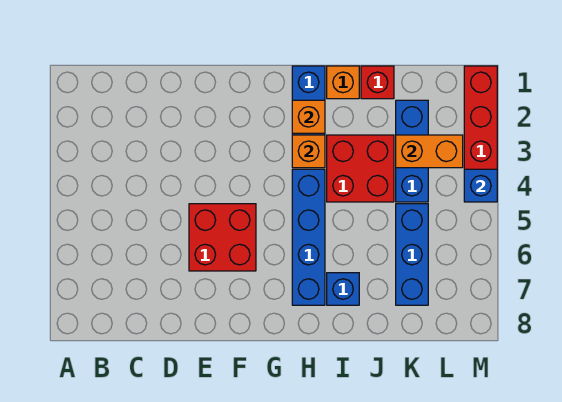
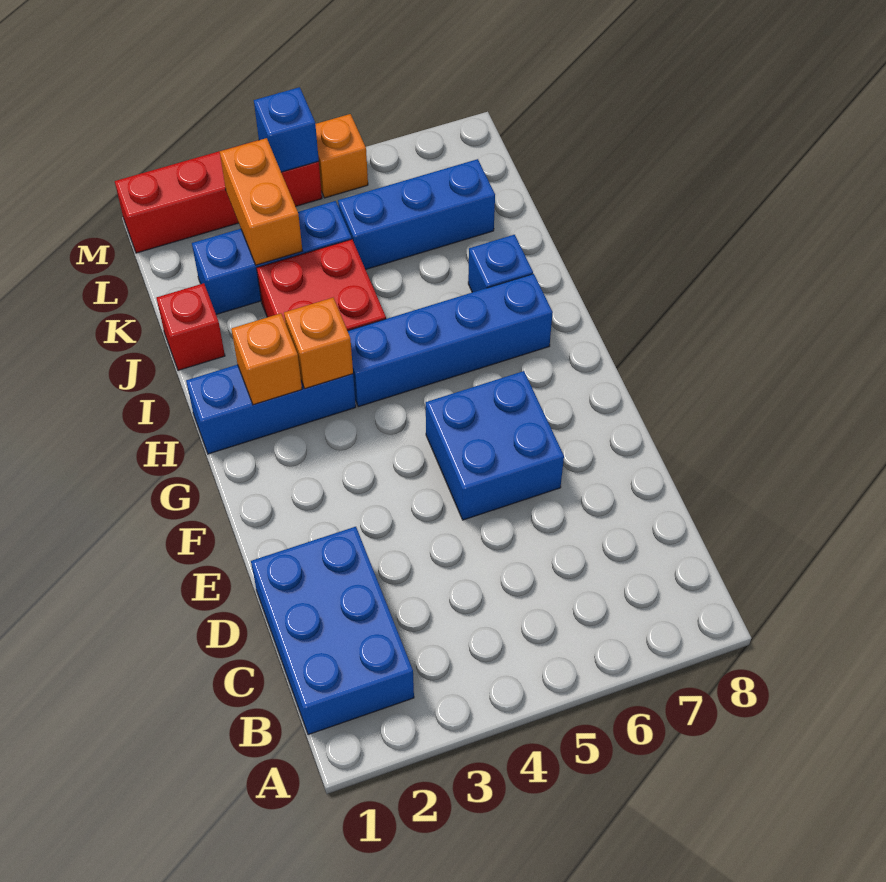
none -> blue brick B1:D2 level 1
red brick E5:F6 level 1 -> blue brick E5:F6 level 1
orange brick I1 level 1 -> orange brick M5 level 1

